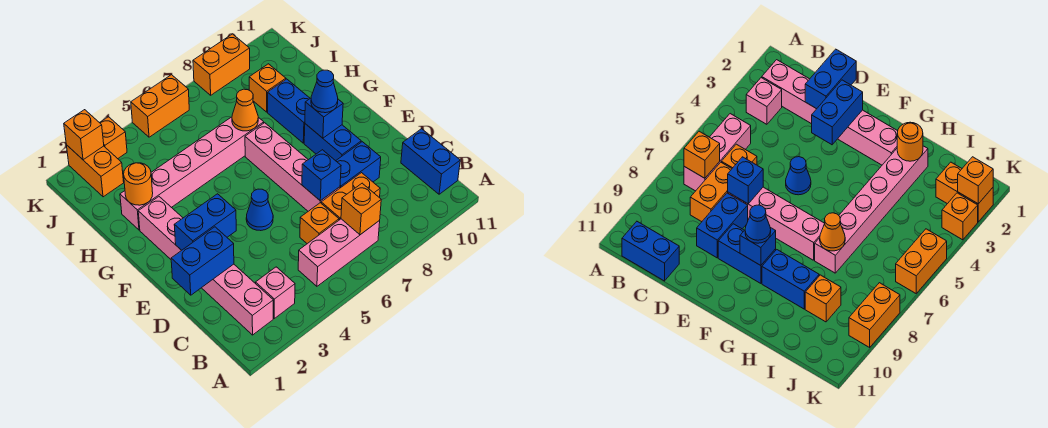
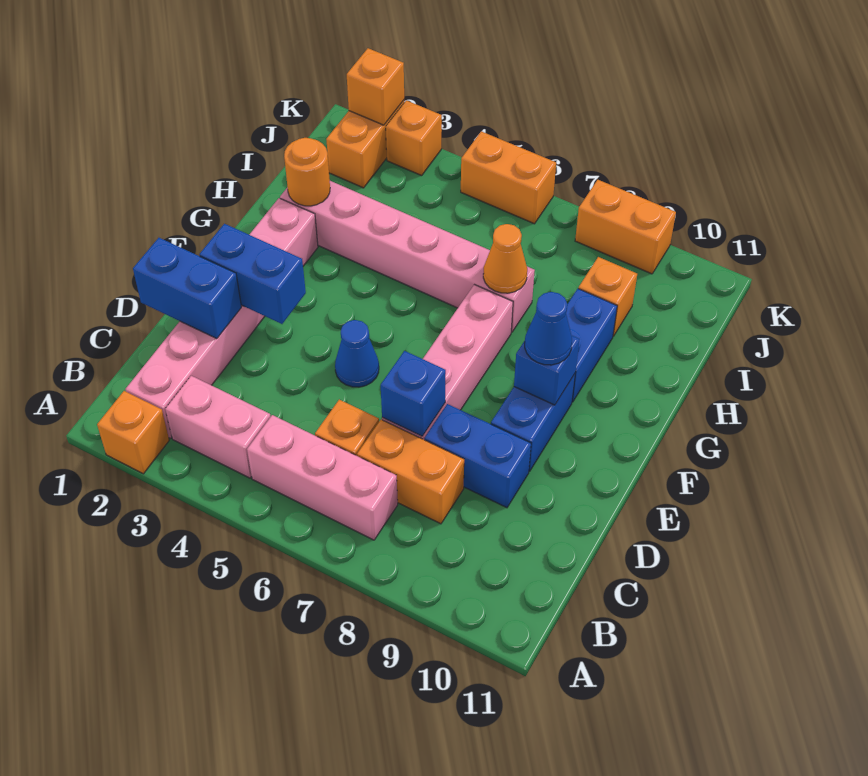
pink brick B3 level 1 -> pink brick B3:B4 level 1
orange brick B7 level 2 -> orange brick A2 level 1
blue brick B11:C11 level 1 -> none

